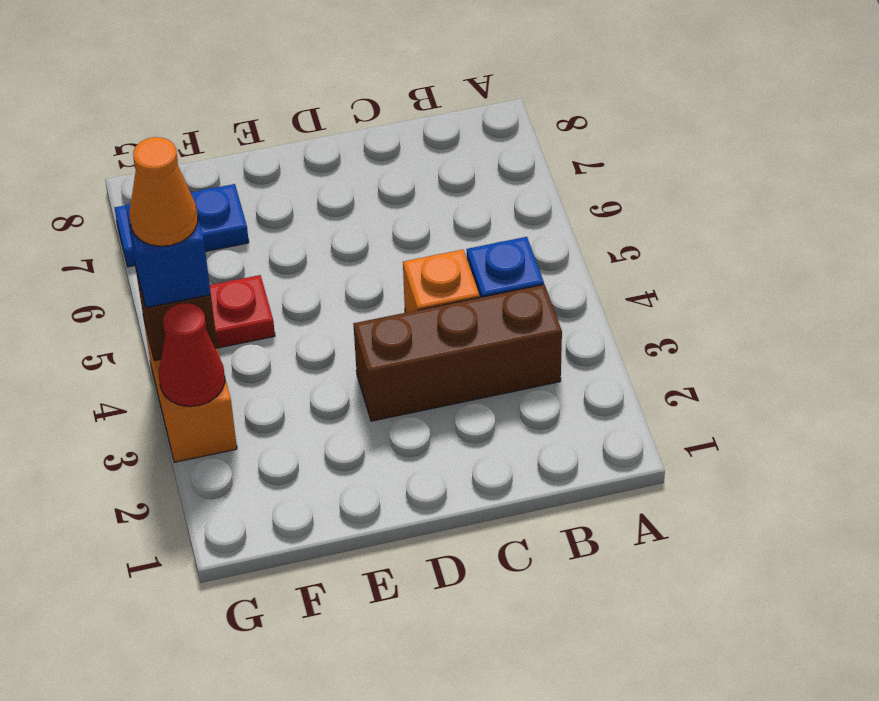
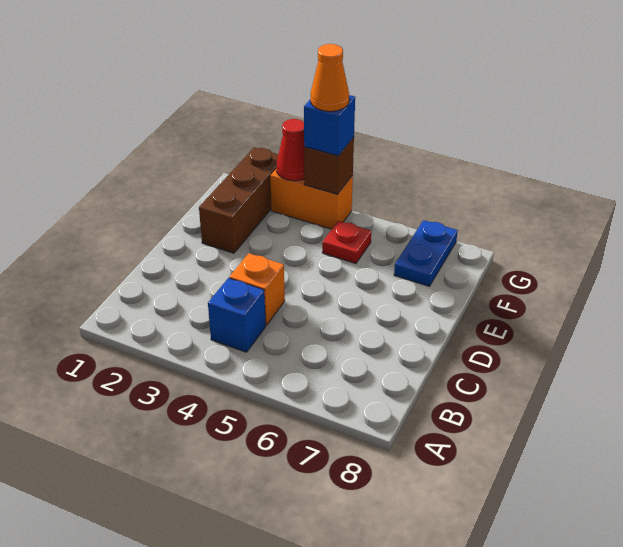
brown brick B3:D3 level 1 -> brown brick E2:G2 level 1

